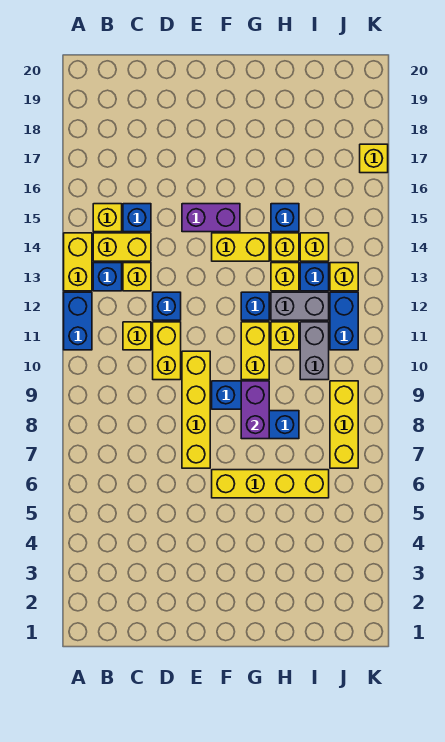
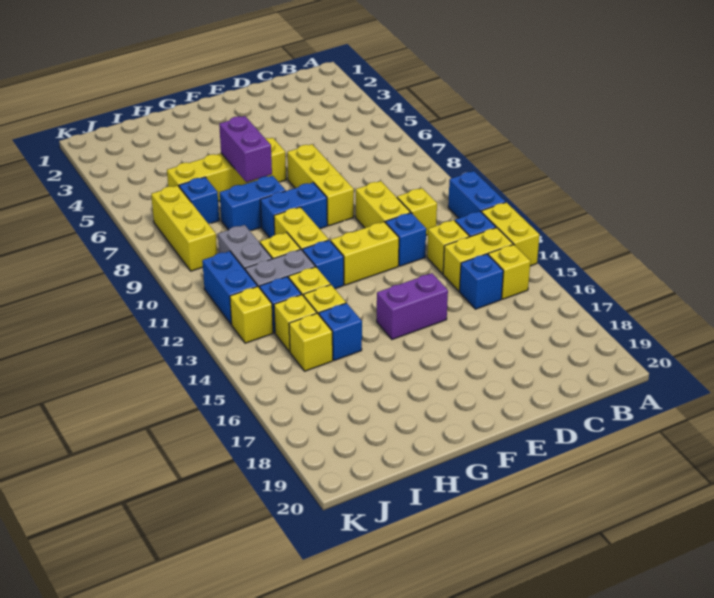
yellow brick E7:E10 level 1 -> yellow brick E7:E9 level 1
yellow brick F14:G14 level 1 -> yellow brick E12:F12 level 1
purple brick G8:G9 level 2 -> purple brick G6:G7 level 2
none -> blue brick I7 level 1
yellow brick K17 level 1 -> yellow brick I15 level 1

